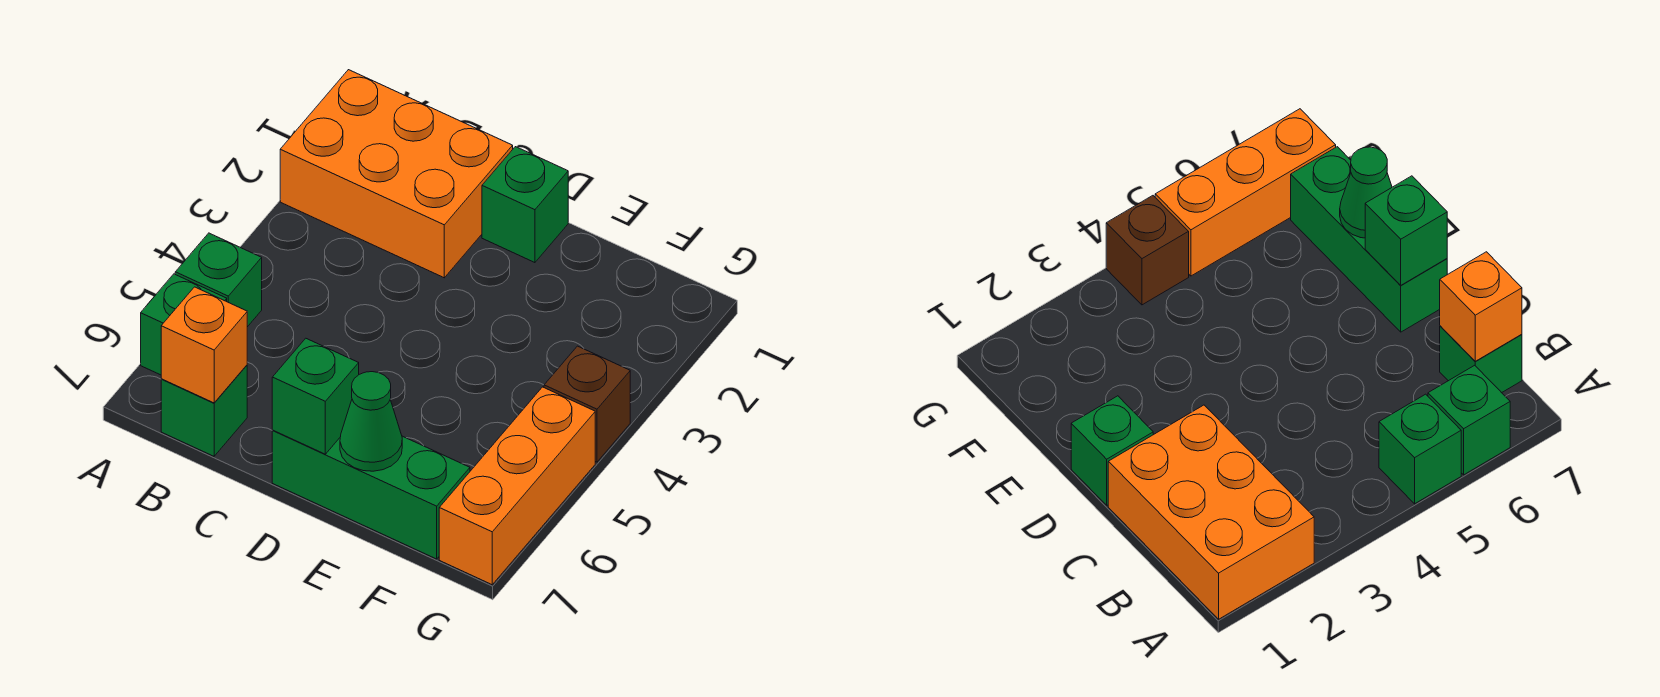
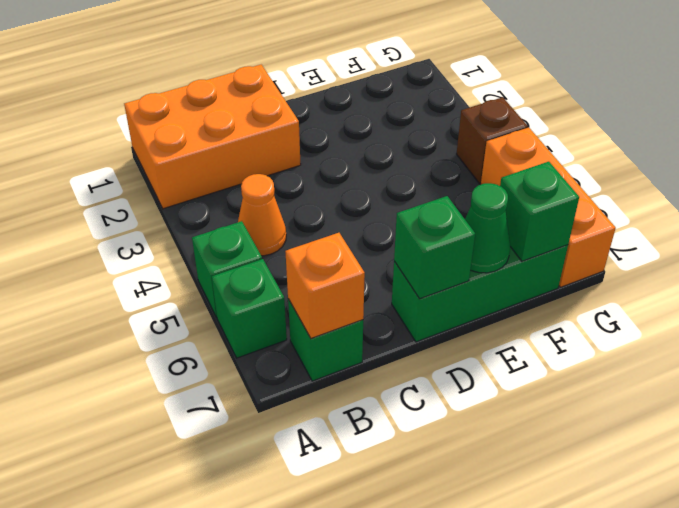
none -> orange cone B4 level 1
green brick D1 level 1 -> green brick F7 level 2

